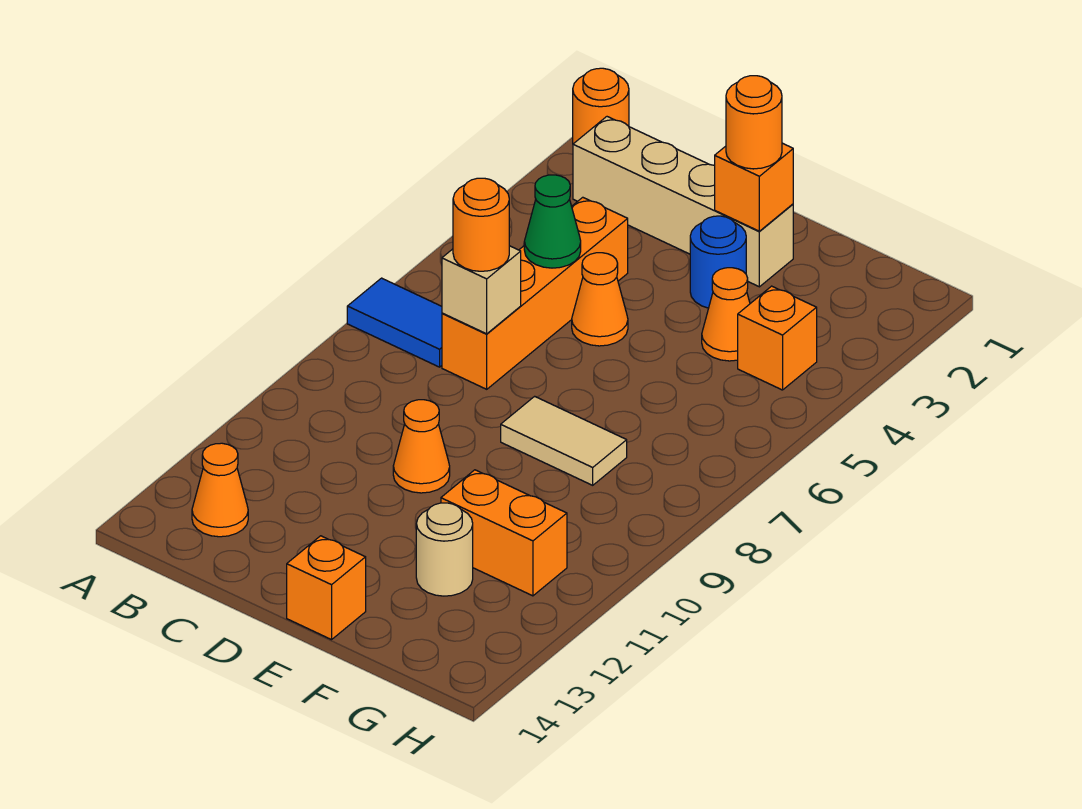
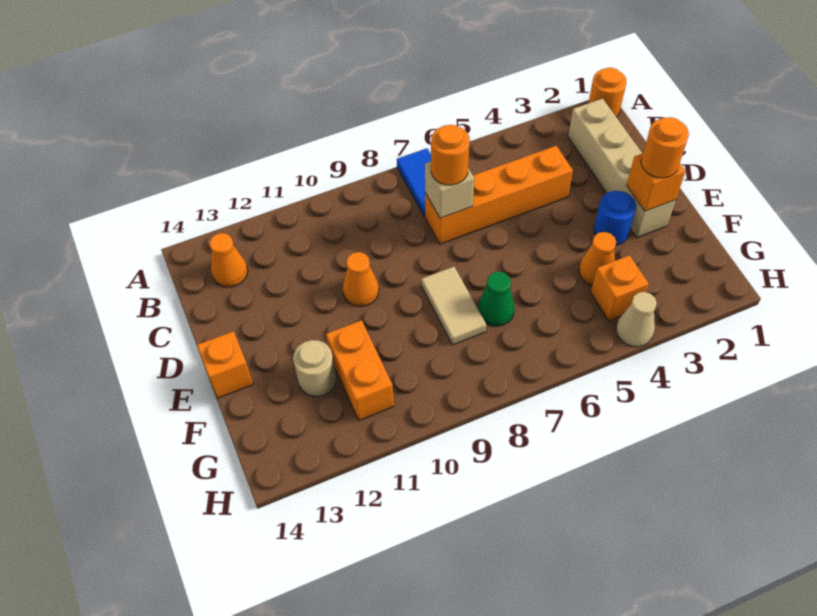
green cone C5 level 2 -> green cone F7 level 1
orange cone D5 level 1 -> none
none -> tan cone H4 level 1

